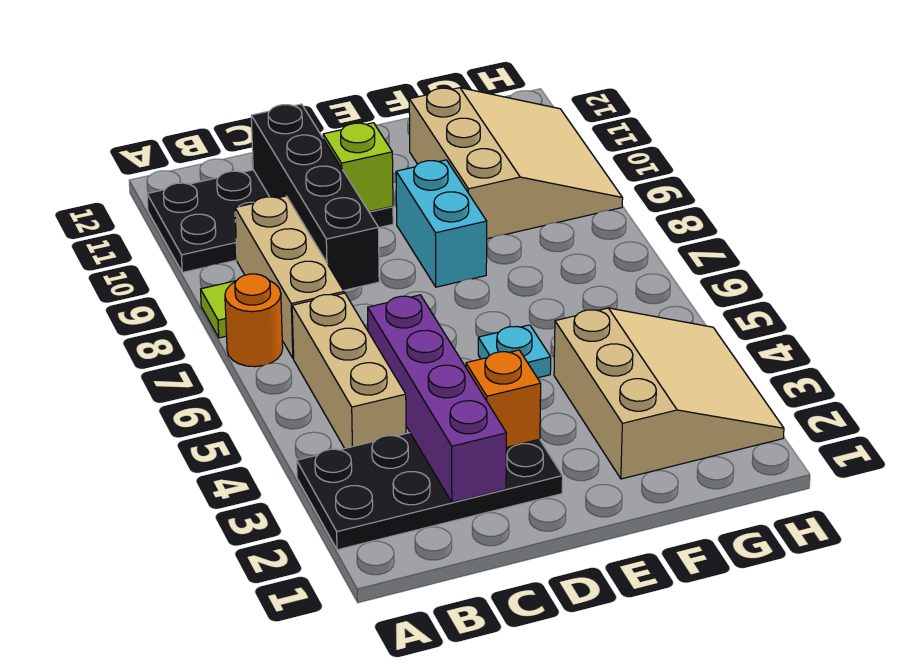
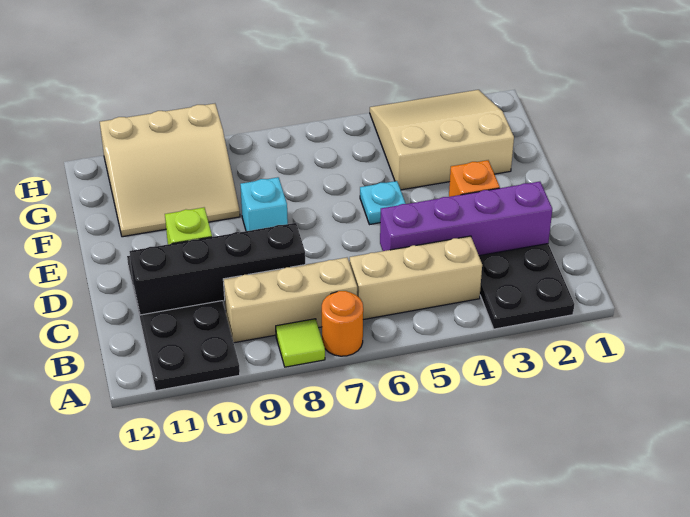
cyan brick E8:E9 level 1 -> cyan brick E8 level 1
tan slope F9:H11 level 1 top F -> tan slope F9:H11 level 1 top H

